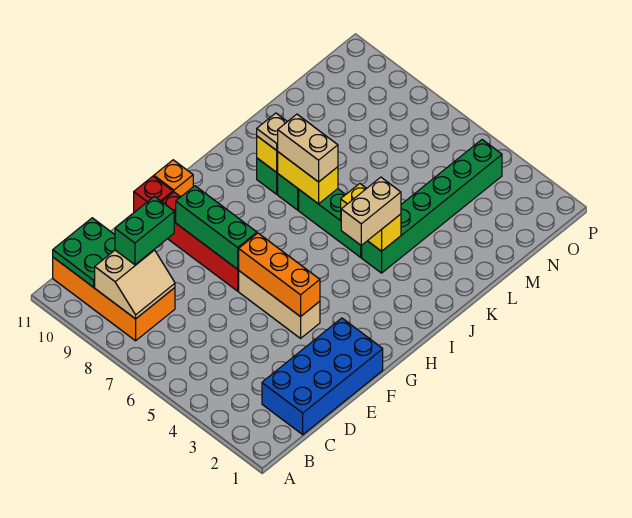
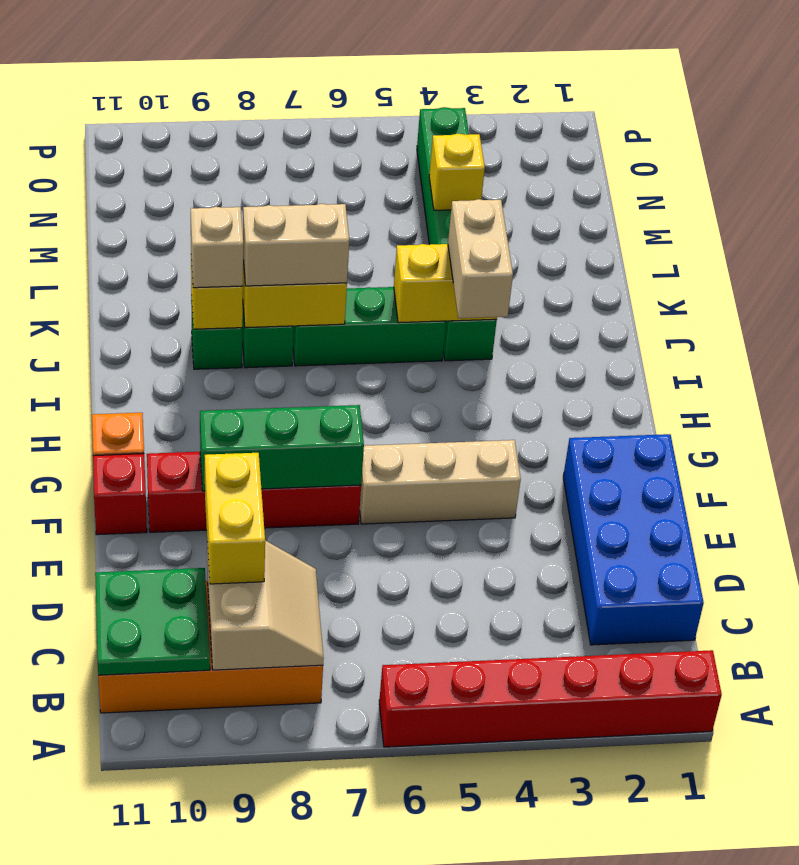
none -> red brick A1:A6 level 1
green brick C9:D9 level 3 -> yellow brick C9:D9 level 3
orange brick F4:F6 level 2 -> none
tan plate J9 level 3 -> tan brick J9 level 3
none -> yellow brick M4 level 2

